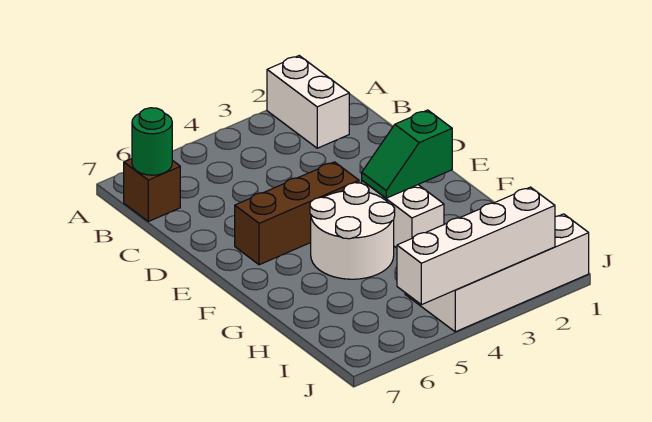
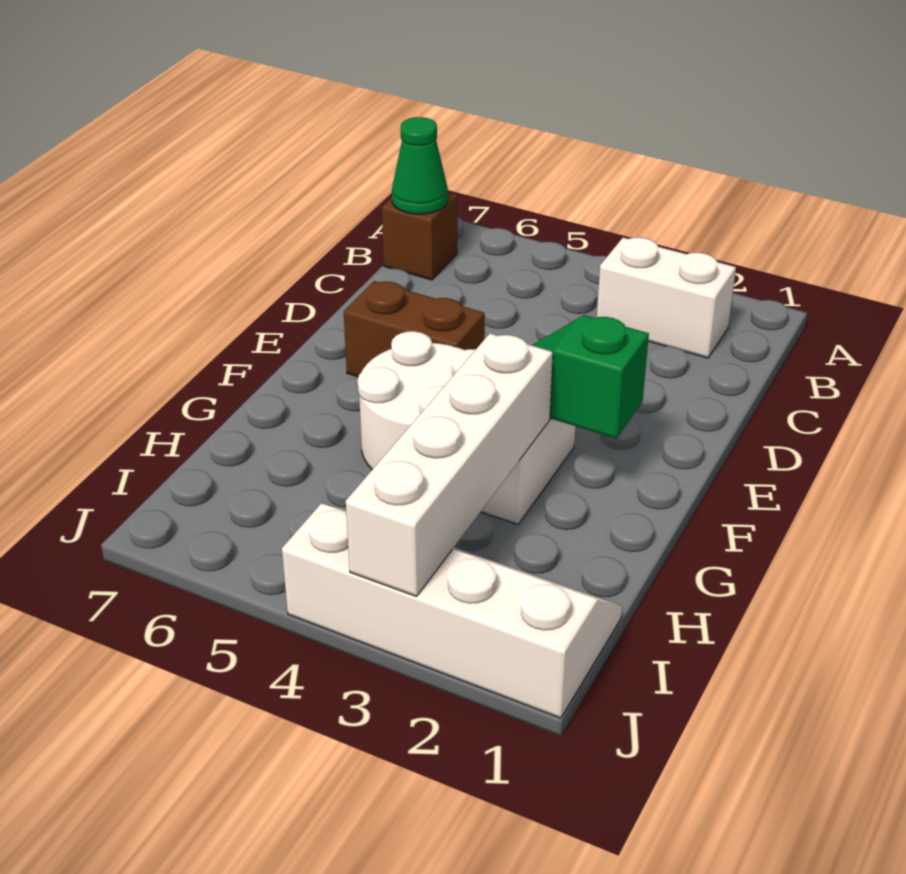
white brick A2:B2 level 1 -> white brick B2:B3 level 1
green round brick B7 level 2 -> green cone B7 level 2
brown brick E4:E6 level 1 -> brown brick E5:E6 level 1
white brick J2:J5 level 2 -> white brick G3:J3 level 2

